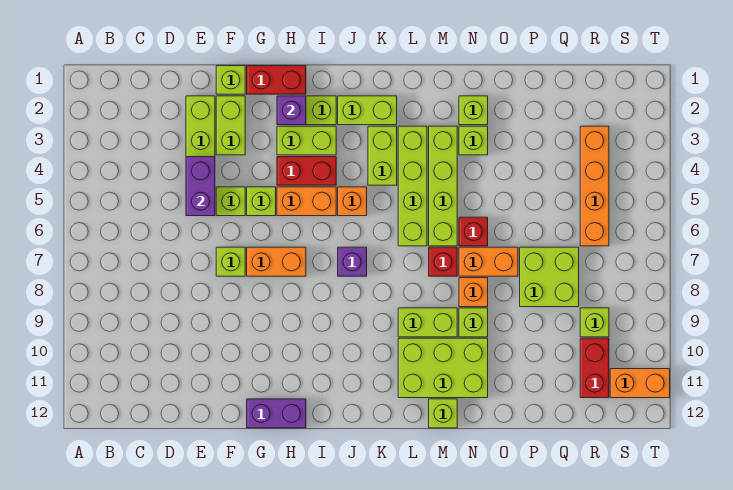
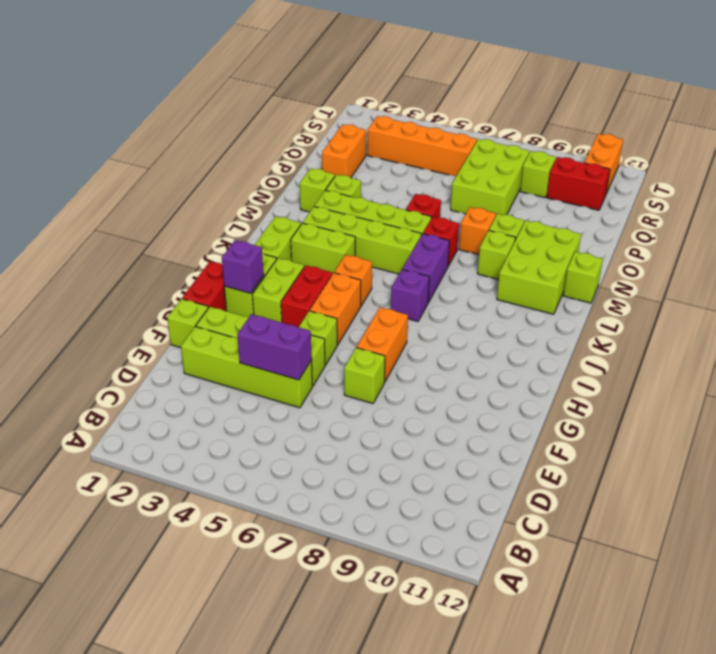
purple brick G12:H12 level 1 -> purple brick K7:L7 level 1
lime brick L9:M9 level 1 -> lime brick M9 level 1
orange brick N7:O7 level 1 -> orange brick P2:Q2 level 1
lime brick P7:Q8 level 1 -> lime brick P7:R8 level 1

